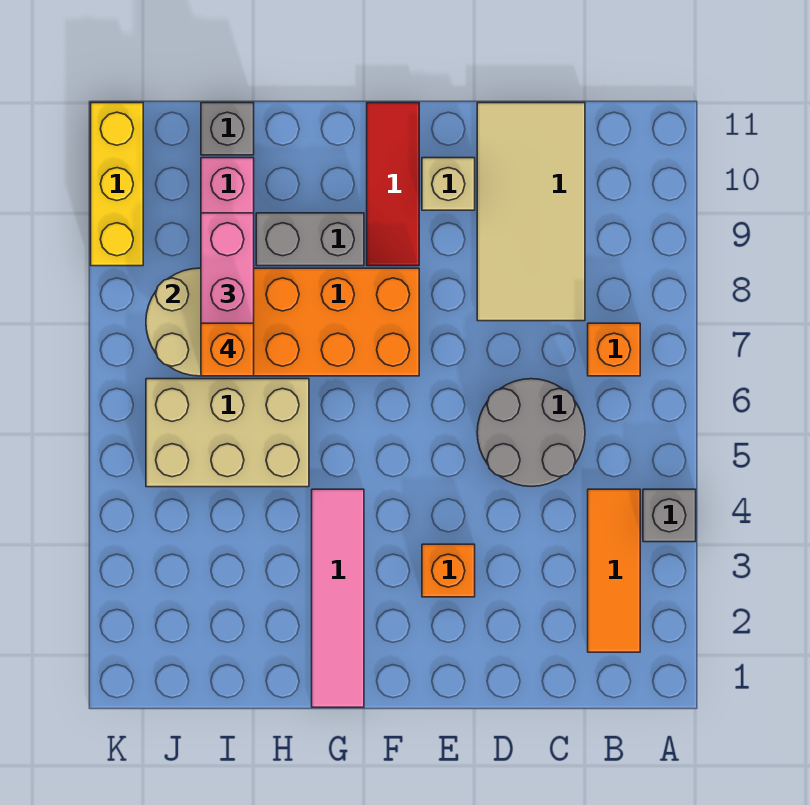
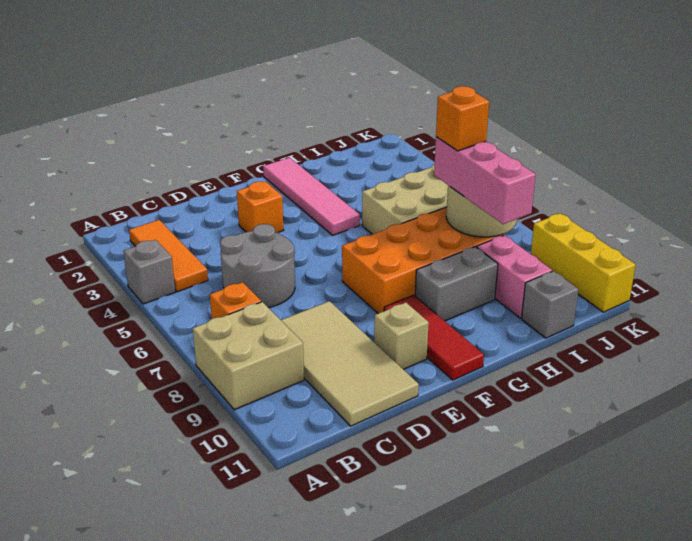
none -> tan brick A8:B9 level 1

